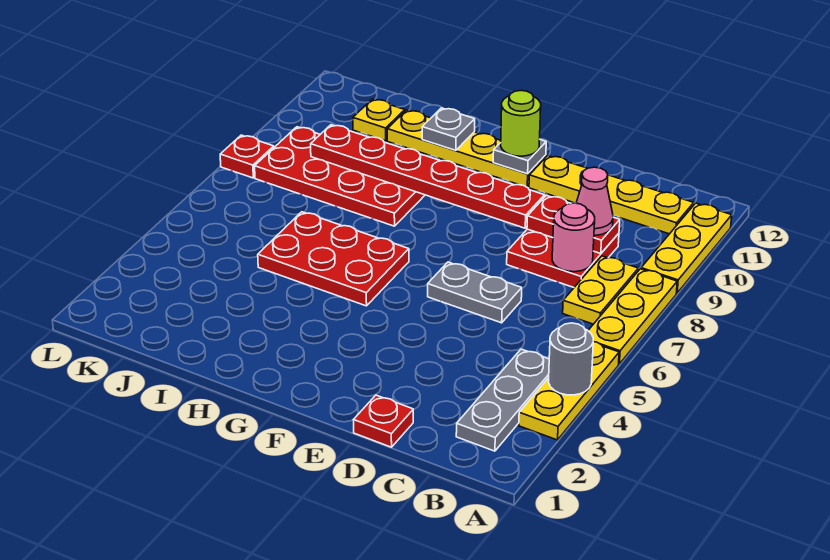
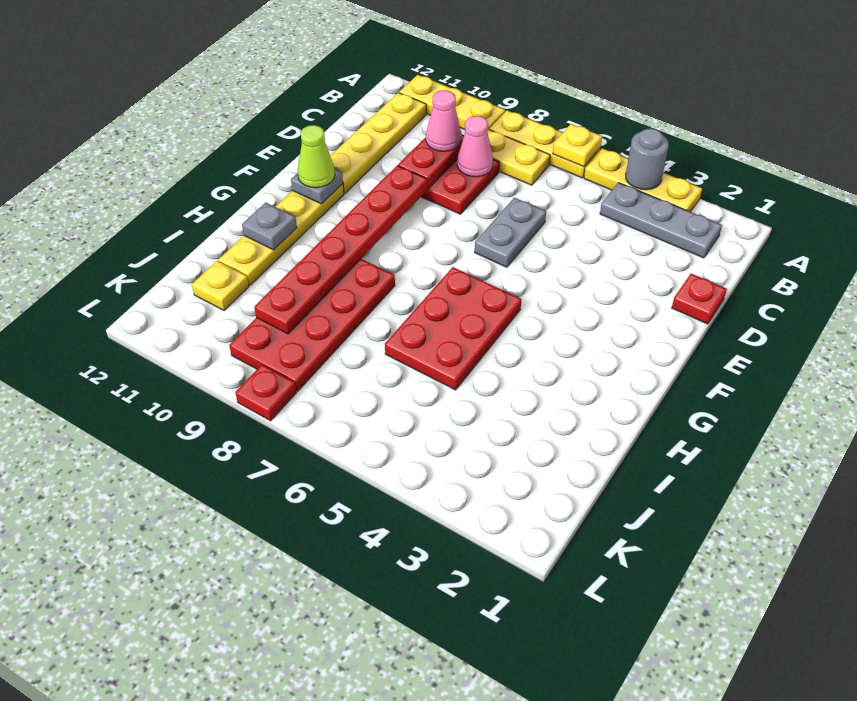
none -> yellow plate A6 level 2
pink round brick C8 level 2 -> pink cone C8 level 2
lime round brick F11 level 3 -> lime cone F11 level 3

